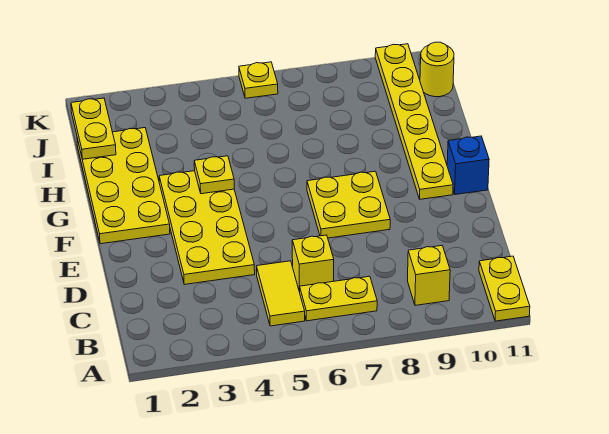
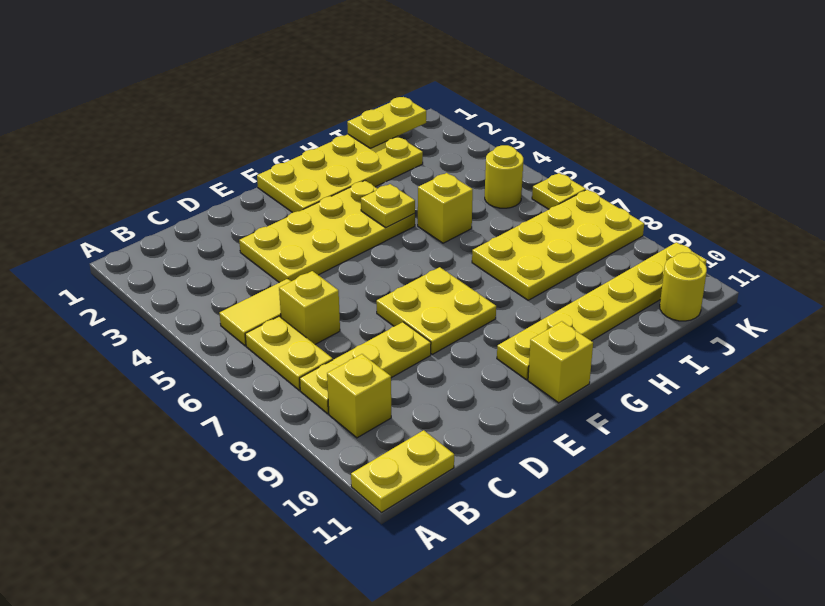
none -> yellow plate B8:D8 level 1
blue brick F11 level 1 -> yellow brick F11 level 1
none -> yellow brick H5 level 1
none -> yellow plate H7:K8 level 1
none -> yellow round brick J5 level 1

